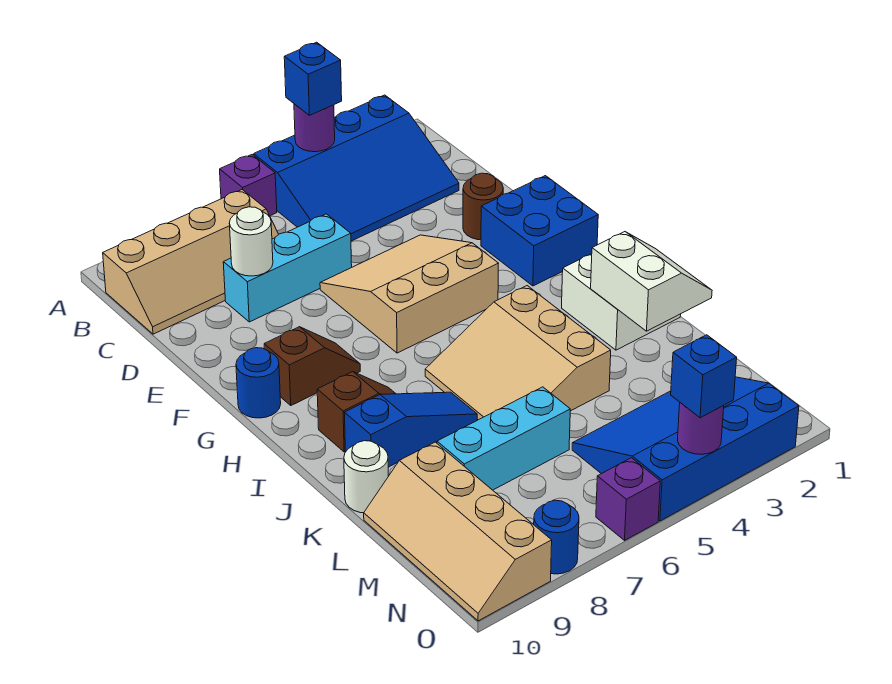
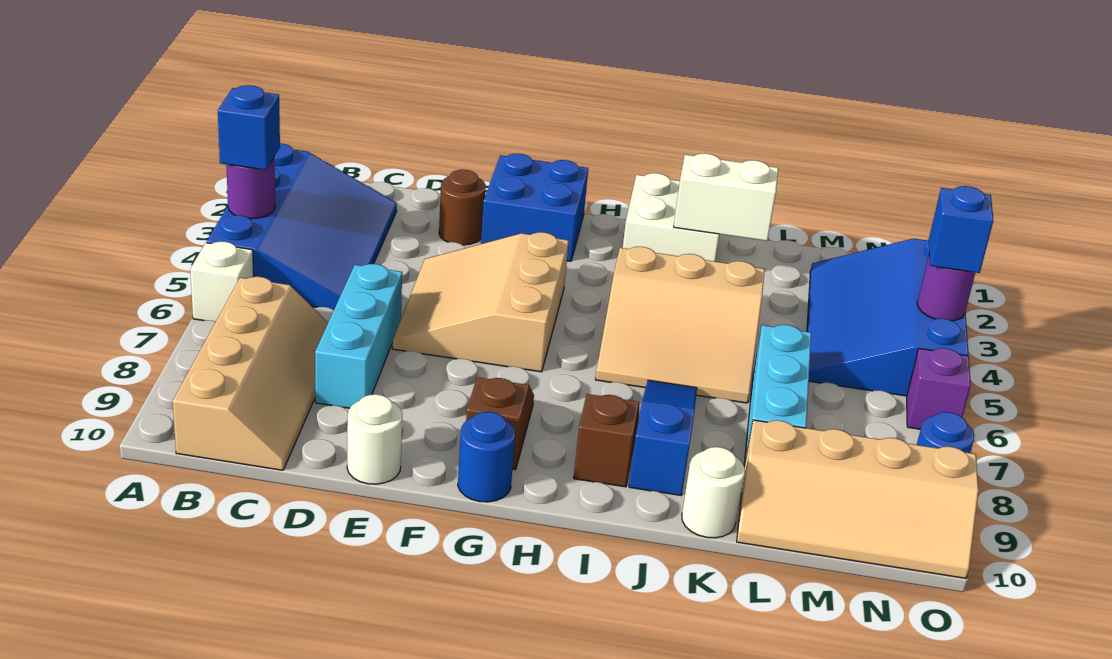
purple brick A6 level 1 -> white brick A6 level 1
white round brick D8 level 2 -> white round brick E10 level 1

